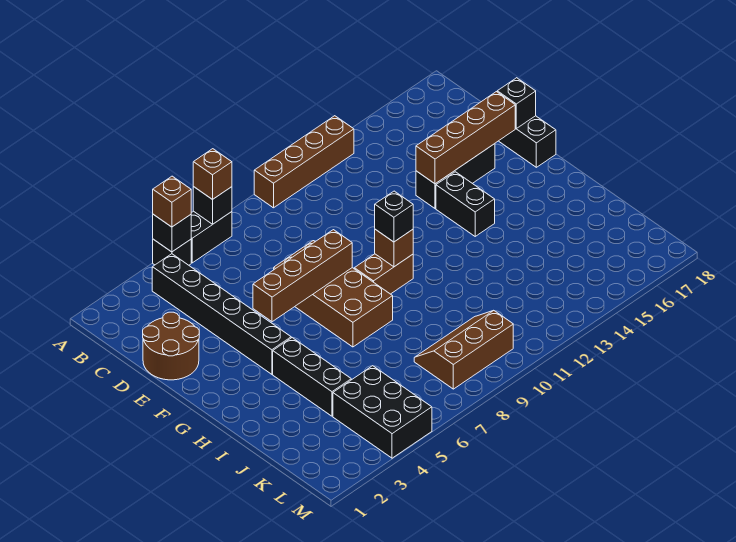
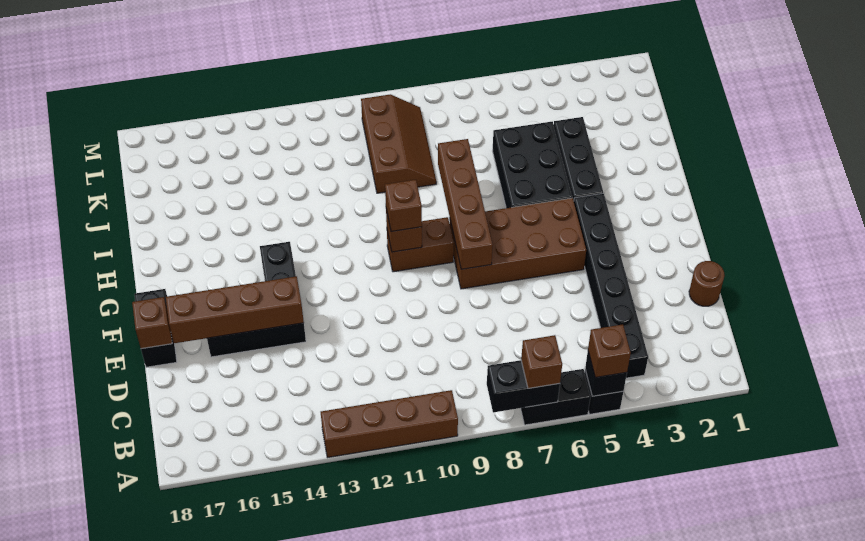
black brick A7 level 2 -> black brick A7:A8 level 2
brown round brick D1:E2 level 1 -> brown round brick D1 level 1
brown brick E7:H8 level 1 -> brown brick F5:G8 level 1
black brick E18 level 2 -> brown brick E18 level 2
brown brick F5:F8 level 2 -> brown brick F8:I8 level 2
black brick G10 level 3 -> brown brick G10 level 3
black brick K4:M5 level 1 -> black brick H5:J6 level 1
brown slope K8:L10 level 1 top L -> brown slope J9:L10 level 1 top 10

